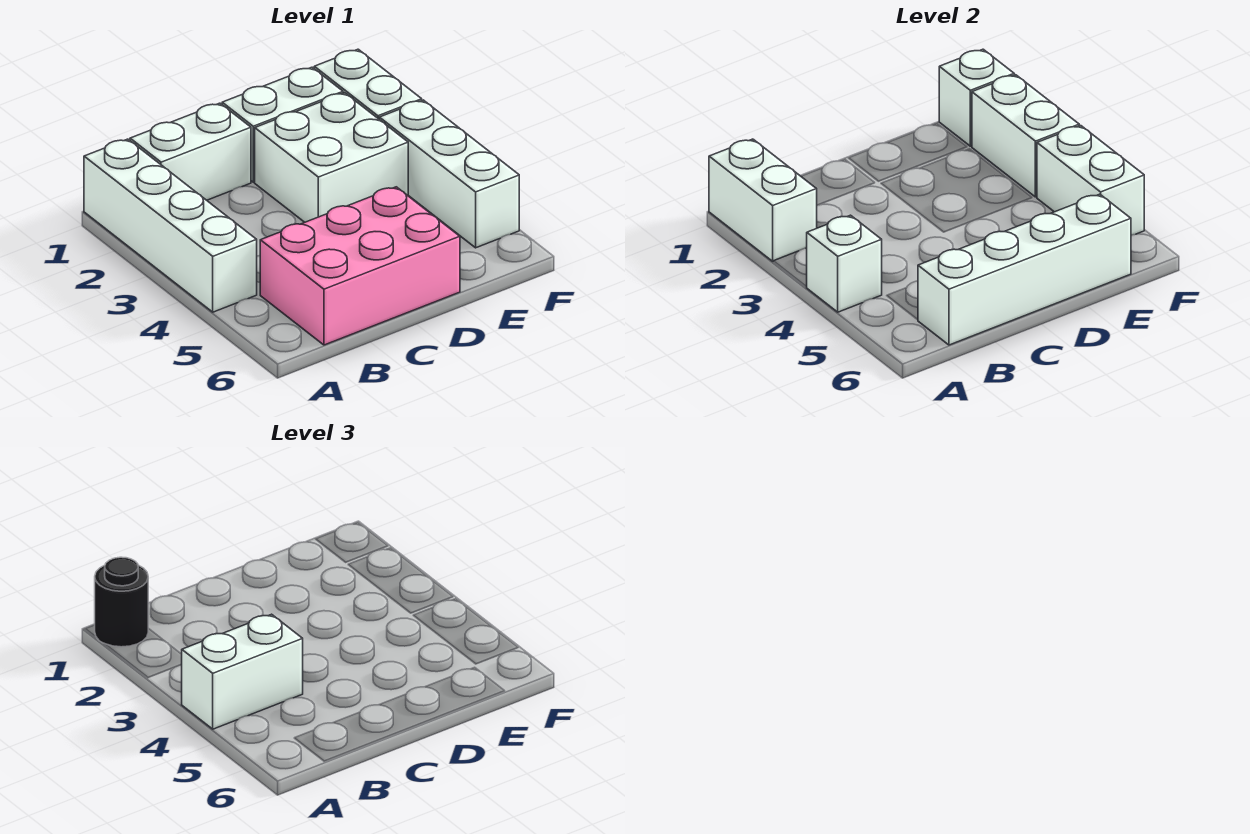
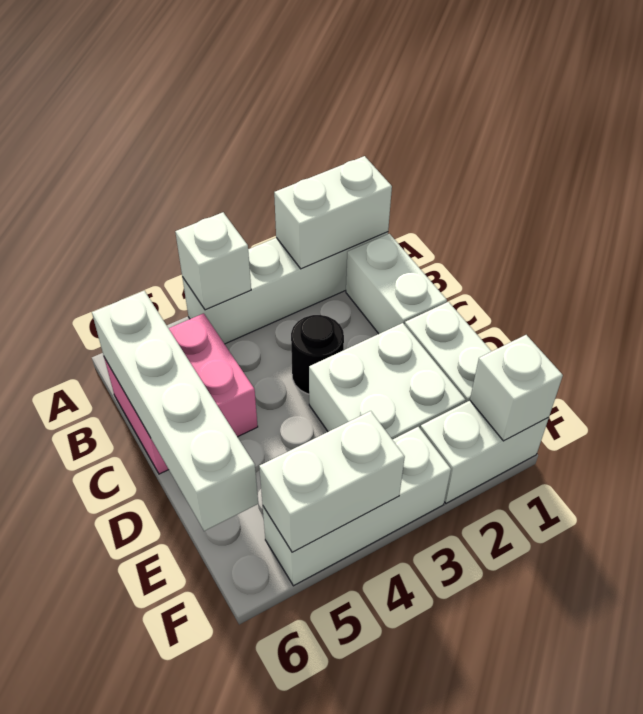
black round brick A1 level 3 -> black round brick C3 level 1
white brick A4:B4 level 3 -> none
pink brick B5:D6 level 1 -> pink brick B5:C6 level 1
white brick F2:F3 level 2 -> none

